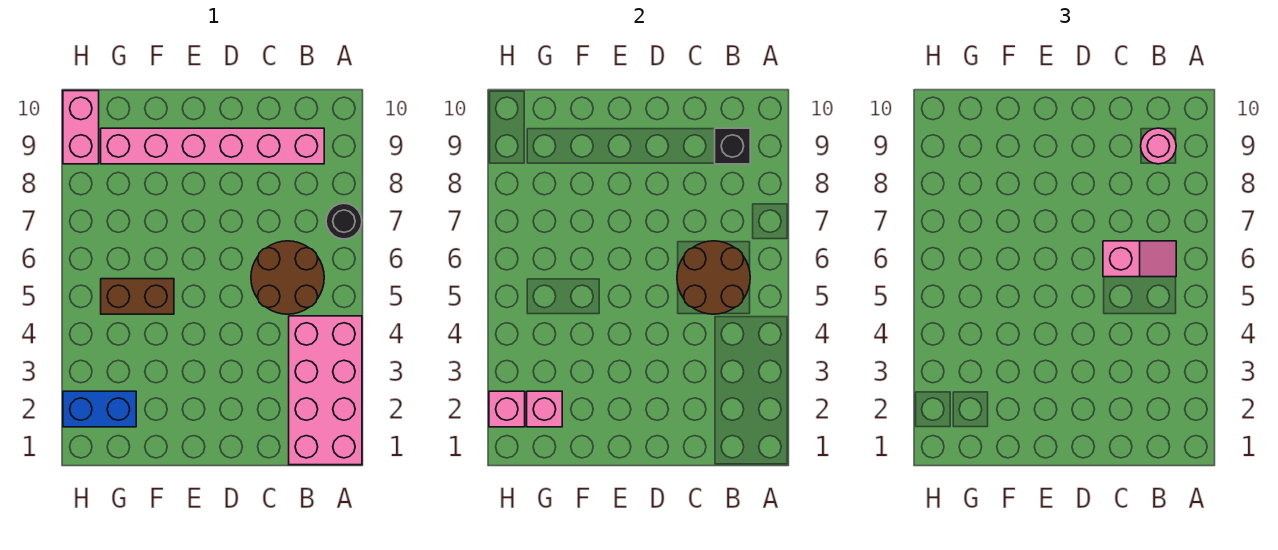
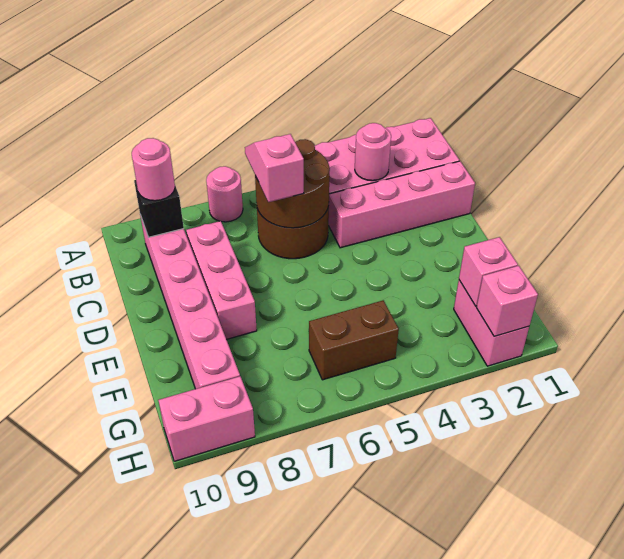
black round brick A7 level 1 -> pink round brick A7 level 1
none -> pink round brick B3 level 2
none -> pink brick C1:C4 level 1
none -> pink brick C8:E8 level 1
brown brick F5:G5 level 1 -> brown brick G5:G6 level 1
blue brick G2:H2 level 1 -> pink brick G2:H2 level 1

